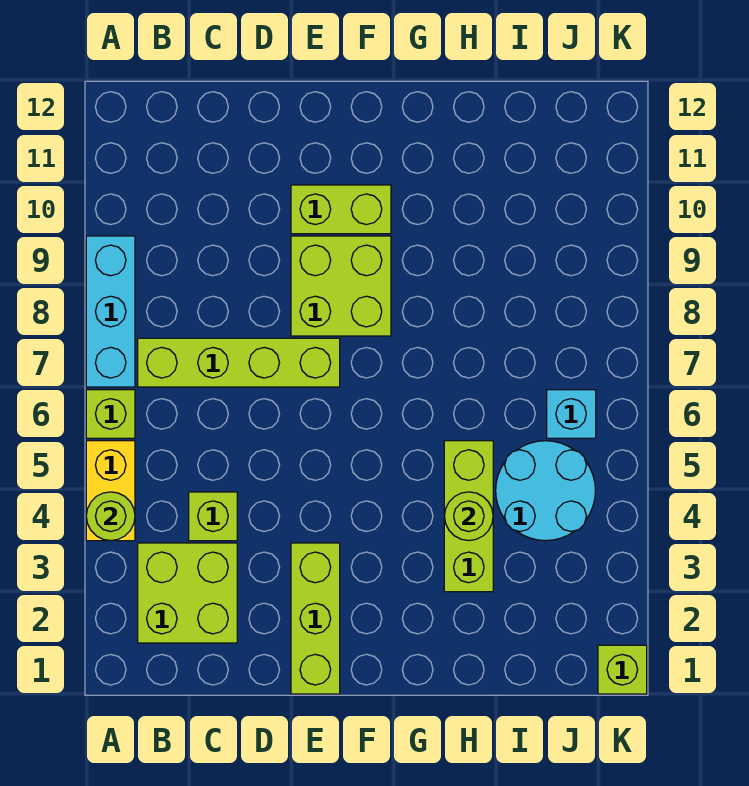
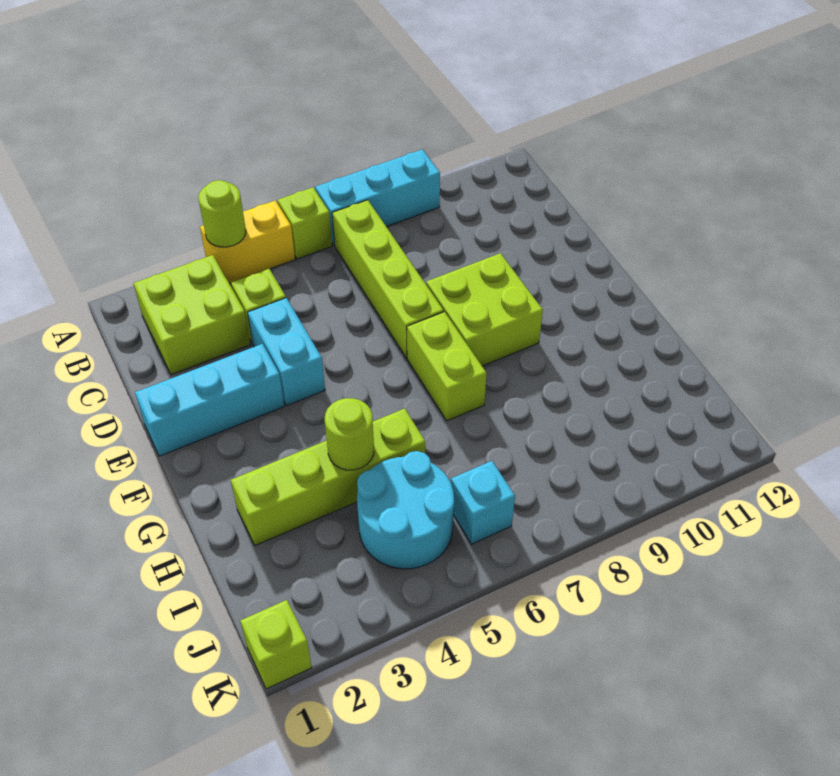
none -> cyan brick D4:E4 level 1
lime brick E1:E3 level 1 -> cyan brick E1:E3 level 1
lime brick E10:F10 level 1 -> lime brick F7:G7 level 1
lime brick H3:H5 level 1 -> lime brick H2:H5 level 1

